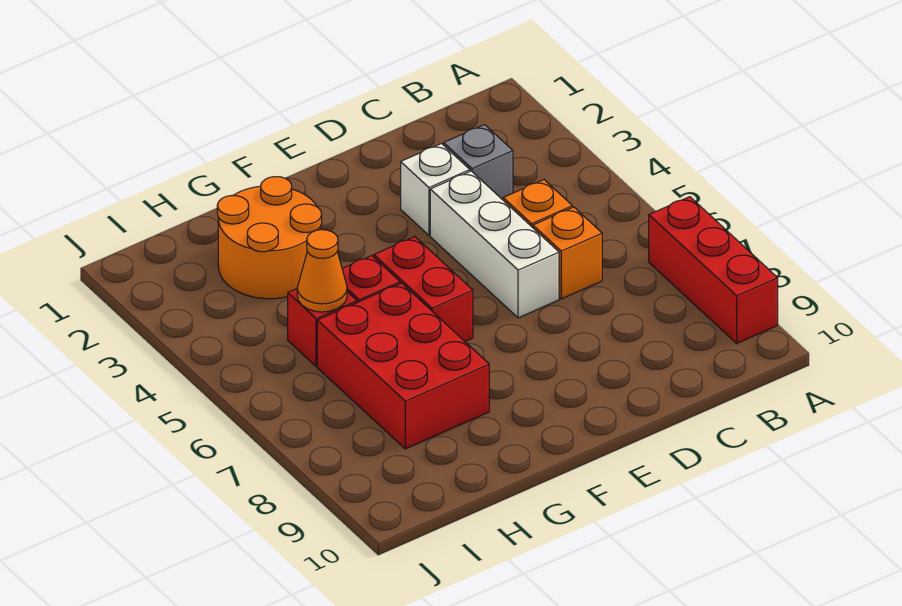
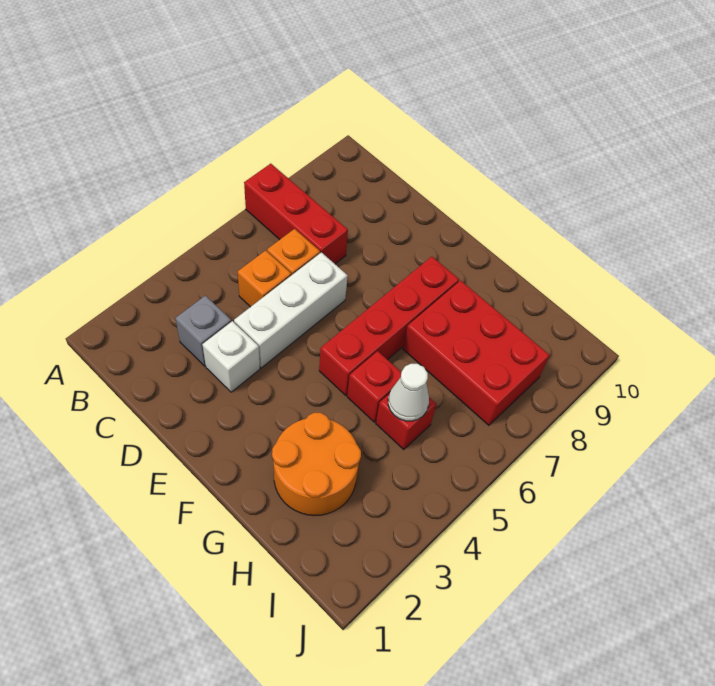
red brick A7:A9 level 1 -> red brick A7:C7 level 1
red brick F5:F6 level 1 -> red brick F5:F8 level 1
red brick G6:H8 level 1 -> red brick G7:I8 level 1
orange cone H5 level 2 -> white cone H5 level 2

